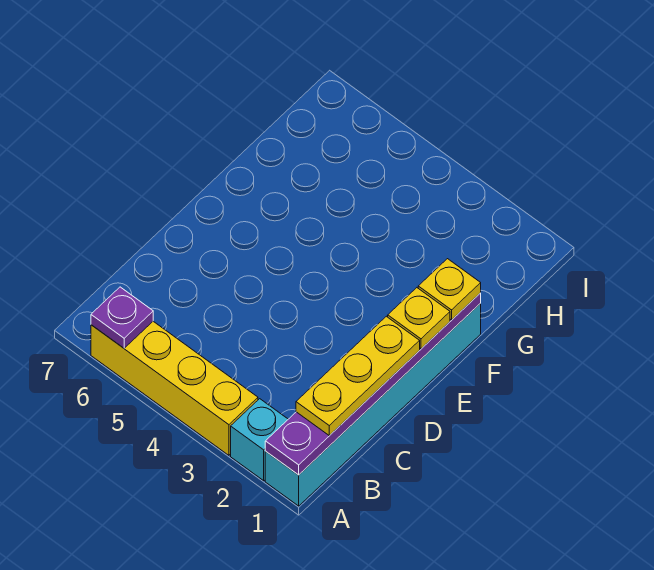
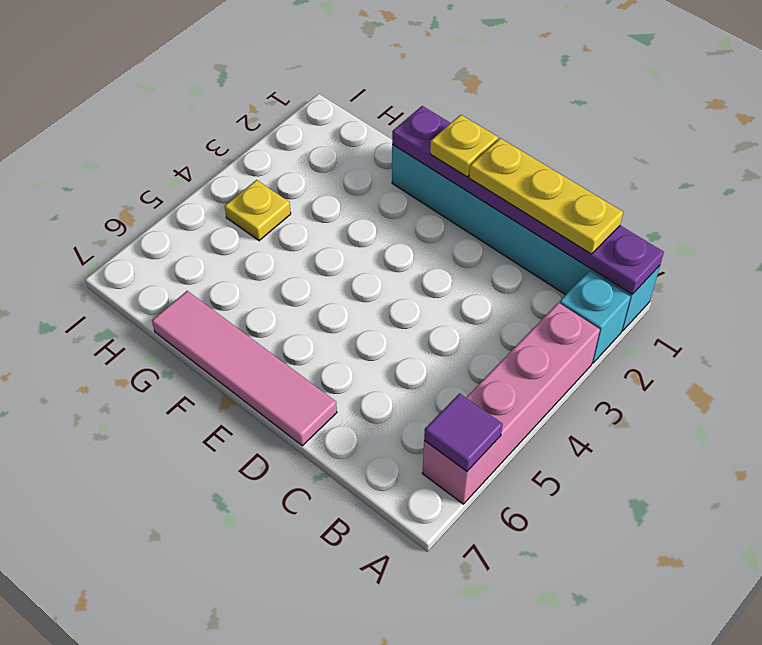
yellow brick A3:A6 level 1 -> pink brick A3:A6 level 1
purple plate A6 level 2 -> purple tile A6 level 2
none -> pink tile D7:G7 level 1
yellow plate F1 level 3 -> yellow plate H4 level 1

